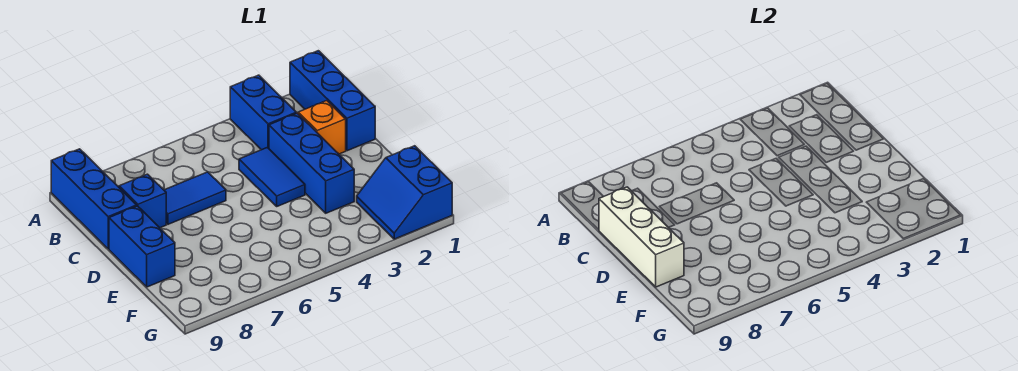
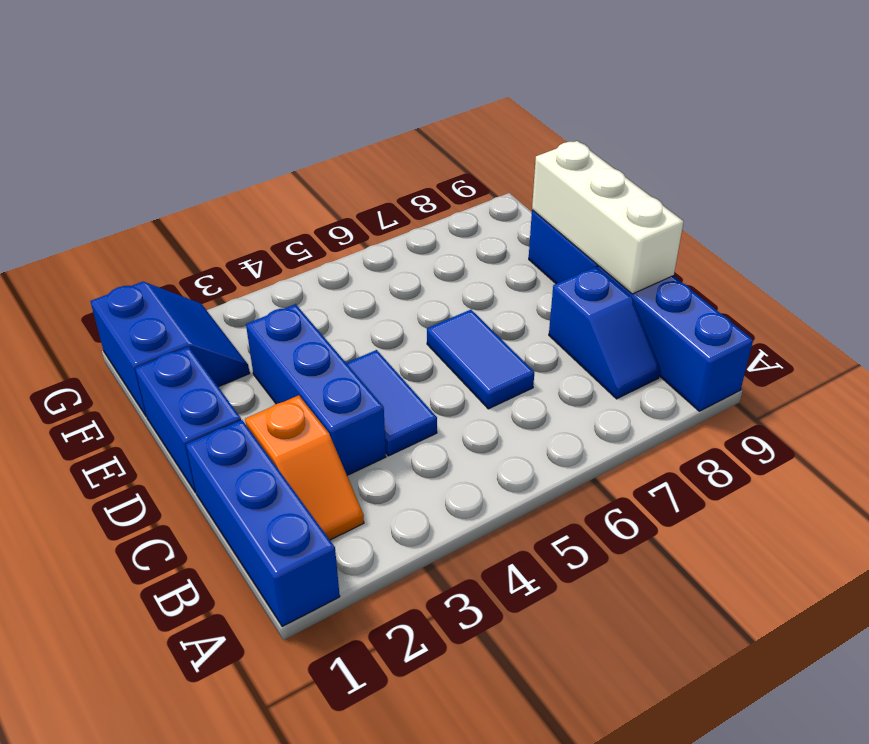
blue brick A3:B3 level 1 -> blue brick D1:E1 level 1
blue tile C6:C7 level 1 -> blue tile C6:D6 level 1

